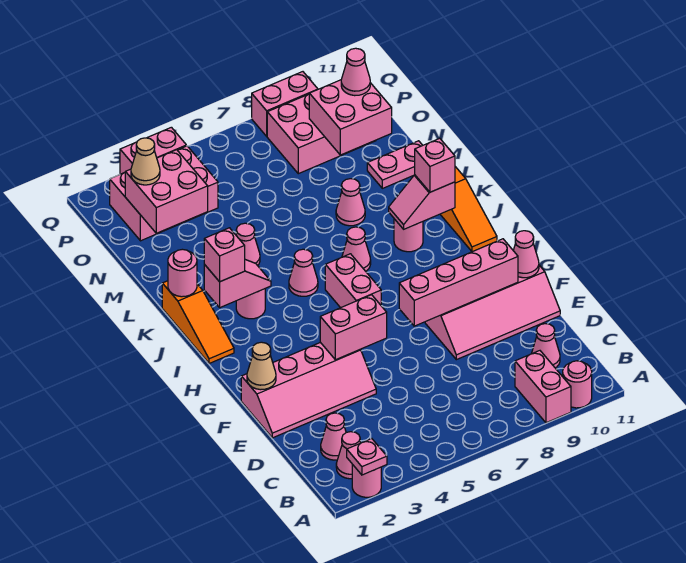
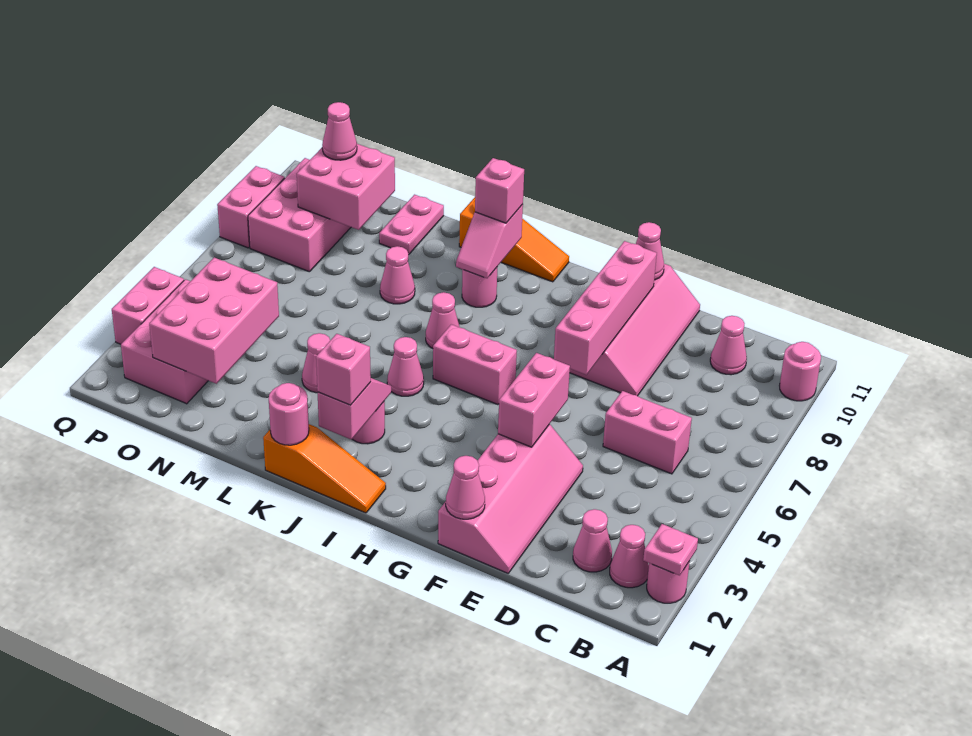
pink brick A9:B9 level 1 -> pink brick C6:D6 level 1
tan cone F1 level 2 -> pink cone F1 level 2
pink brick N2:O3 level 2 -> pink brick N2:O4 level 2
tan cone O2 level 3 -> none

